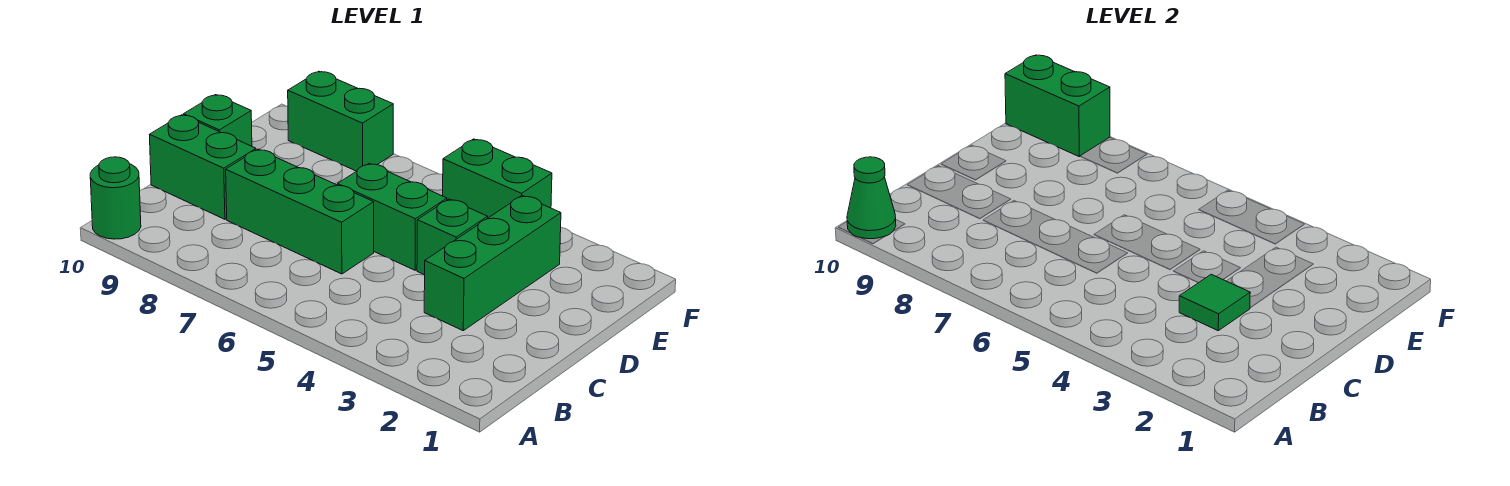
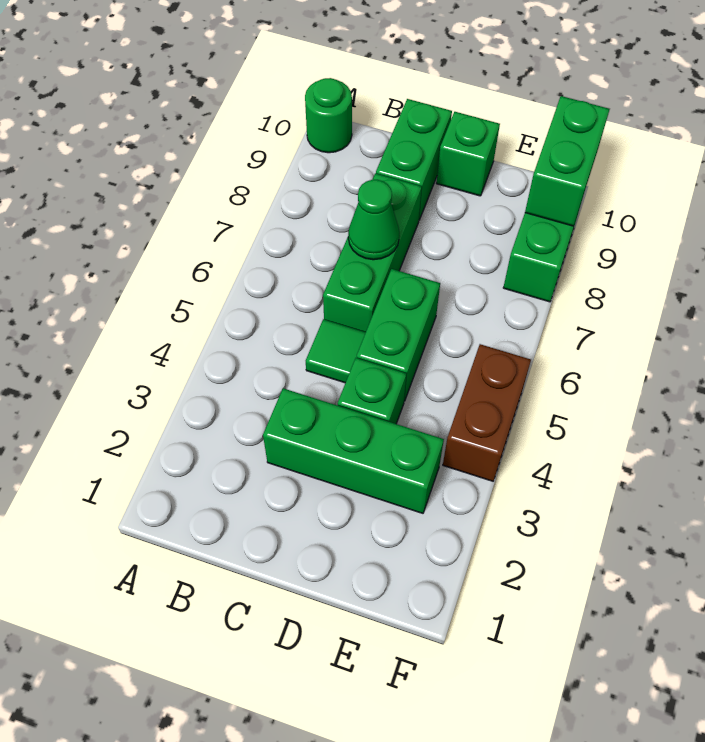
green cone A10 level 2 -> green cone C7 level 2
green tile C3 level 2 -> green tile C5 level 1
green brick F4:F5 level 1 -> brown brick F4:F5 level 1

